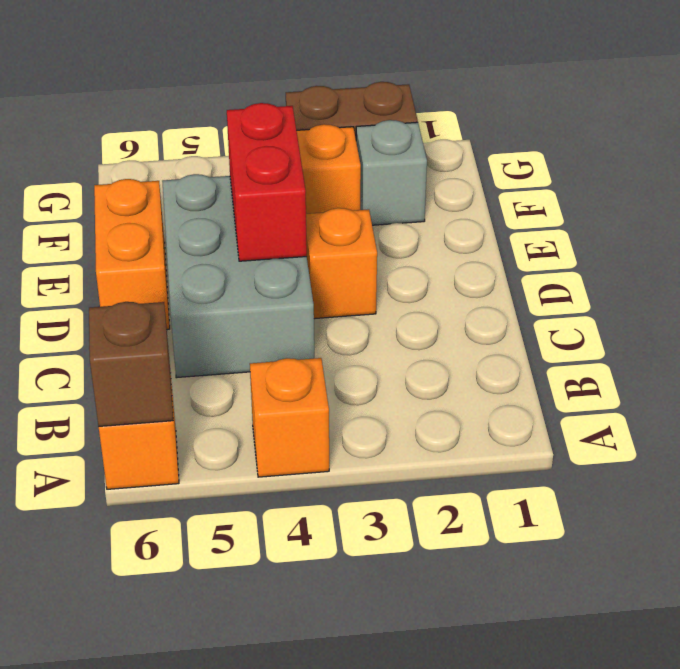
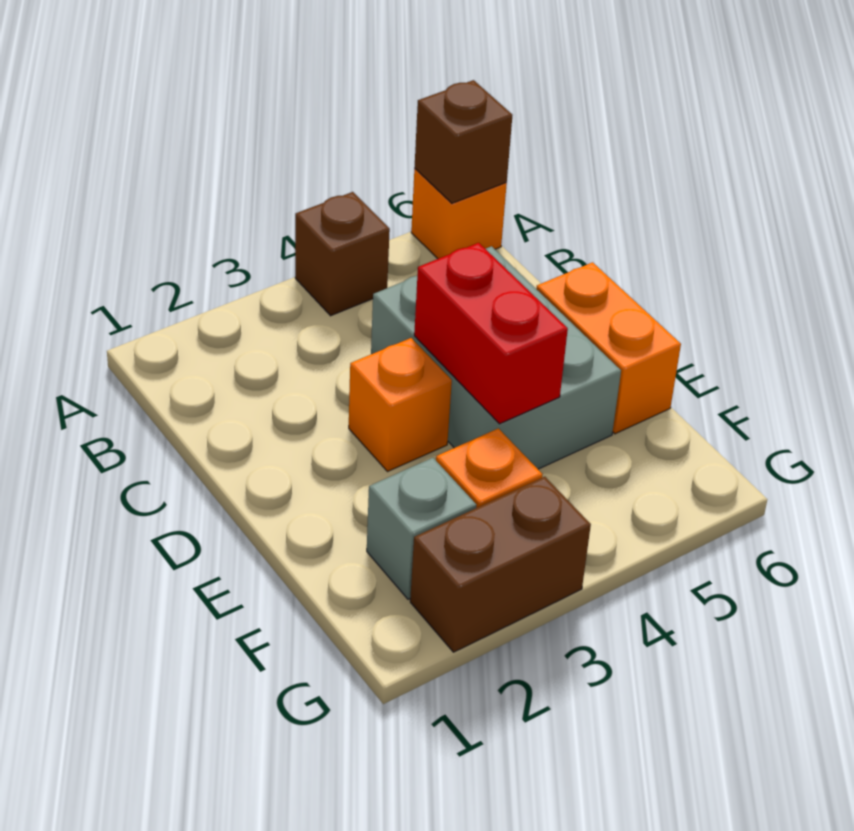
orange brick A4 level 1 -> brown brick A4 level 1

